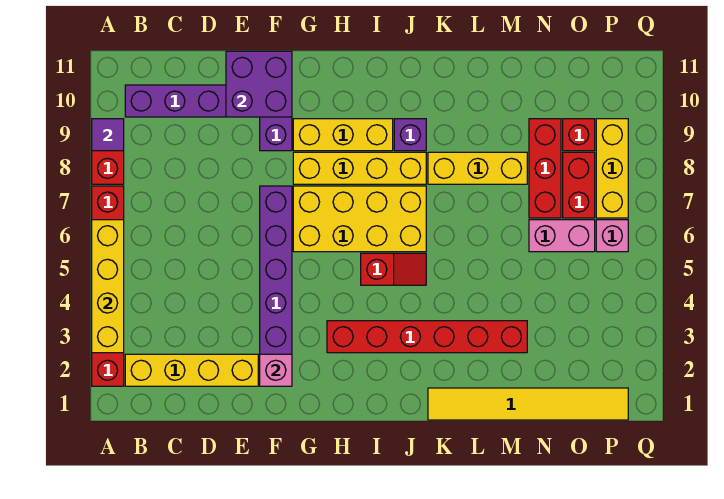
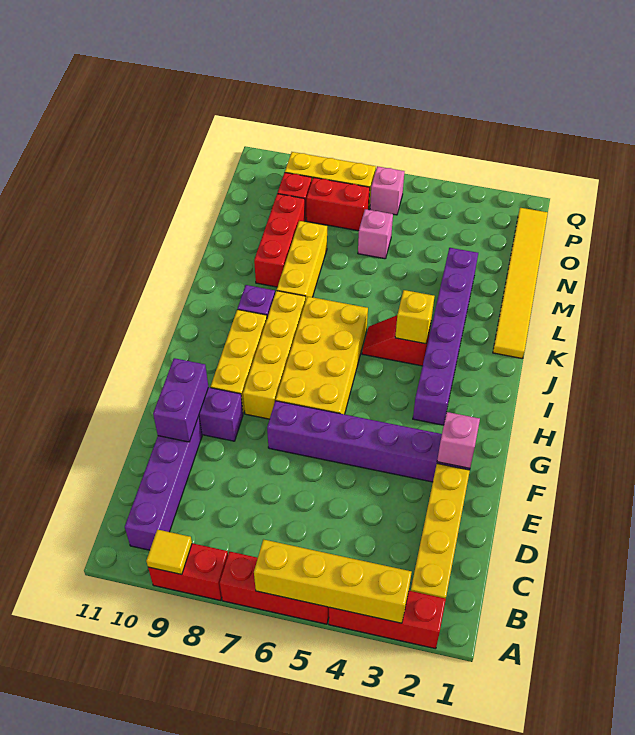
purple tile A9 level 2 -> yellow tile A9 level 2
purple brick E10:F11 level 2 -> purple brick E10:F10 level 2
red brick H3:M3 level 1 -> purple brick H3:M3 level 1
red slope I5:J5 level 1 top I -> red slope J4:J5 level 1 top 4
none -> yellow brick J4 level 2
pink brick N6:O6 level 1 -> pink brick N6 level 1
red brick N7:N9 level 1 -> red brick L9:N9 level 1

